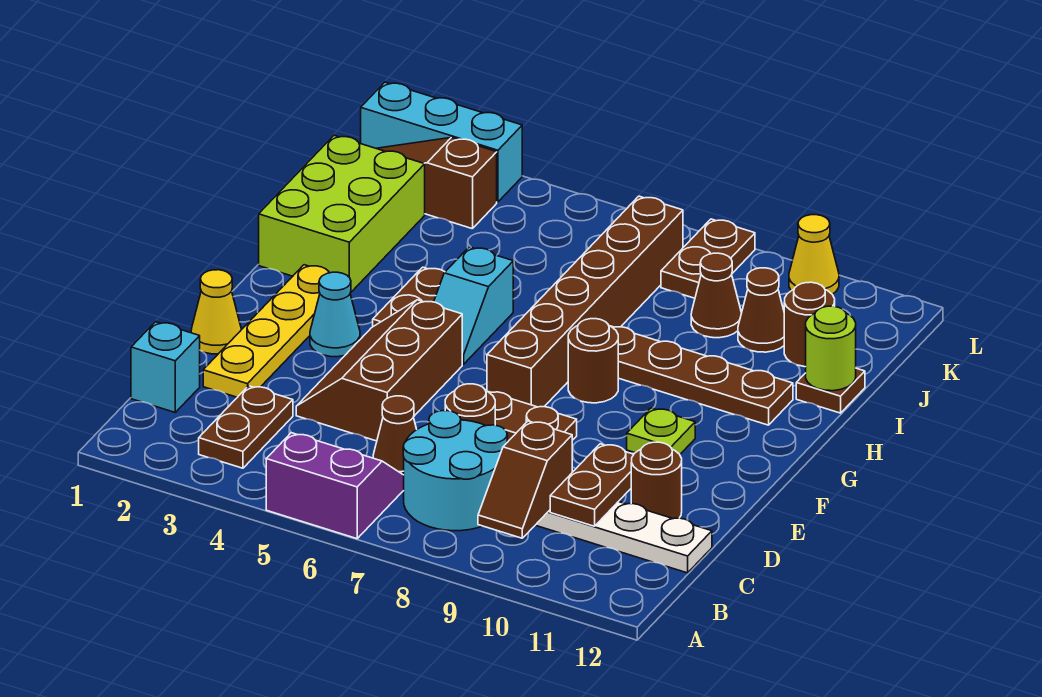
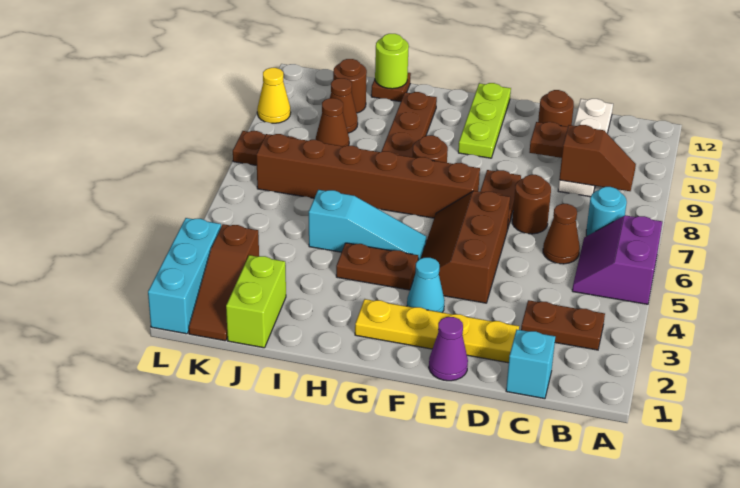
cyan round brick B7:C8 level 1 -> cyan round brick B7 level 1
brown slope D4:F5 level 1 top 5 -> brown slope E4:F6 level 1 top E
yellow cone E1 level 1 -> purple cone E1 level 1
lime plate F10 level 1 -> lime plate F10:F12 level 1
cyan slope G5:H5 level 1 top H -> cyan slope G5:I5 level 1 top I
lime brick H1:J2 level 1 -> lime brick J1:J2 level 1

